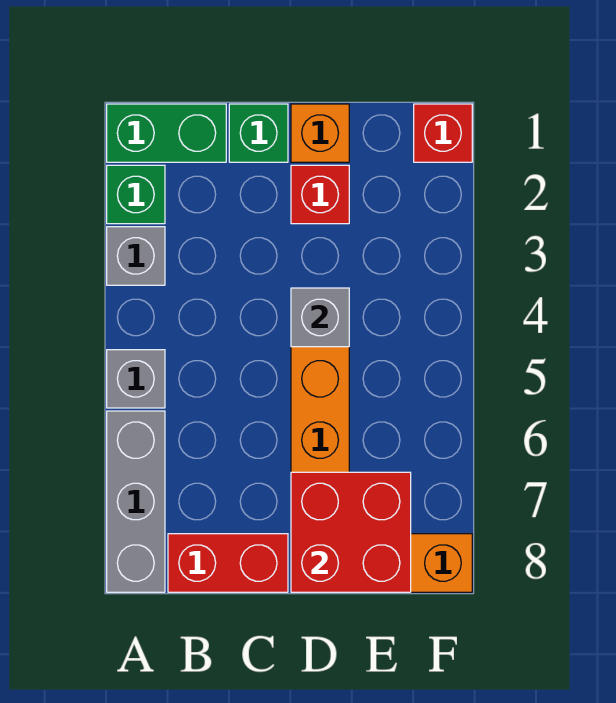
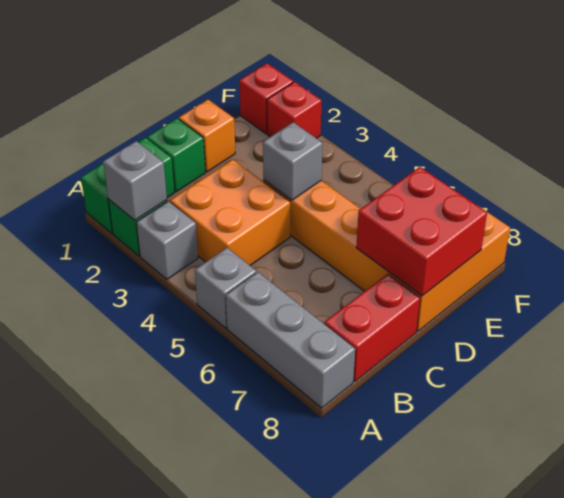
none -> grey brick A2 level 2
none -> orange brick B3:C4 level 1
red brick D2 level 1 -> red brick F2 level 1

